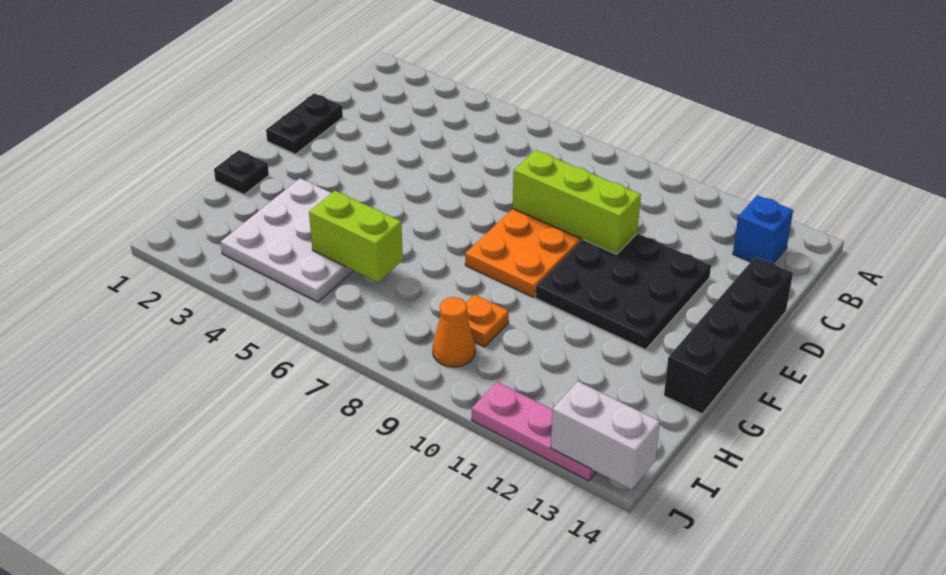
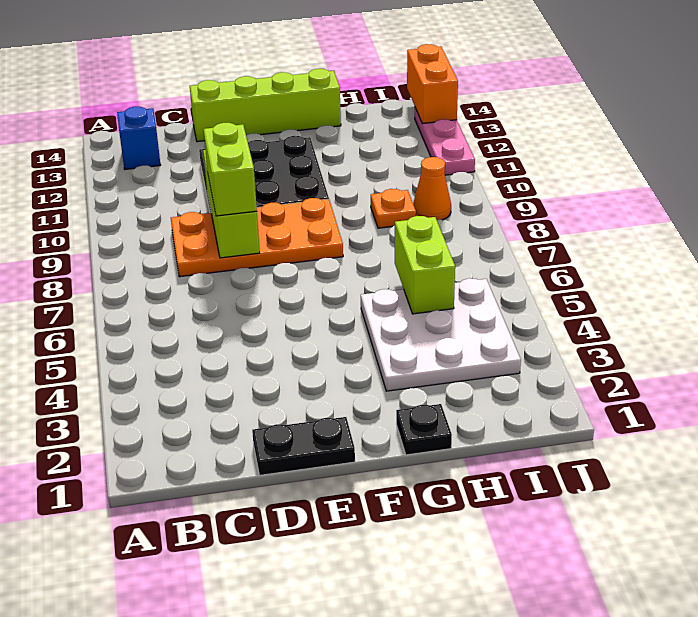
none -> lime brick D8:D9 level 3
black brick D14:G14 level 1 -> lime brick D14:G14 level 1
white brick J13:J14 level 2 -> orange brick J13:J14 level 2

